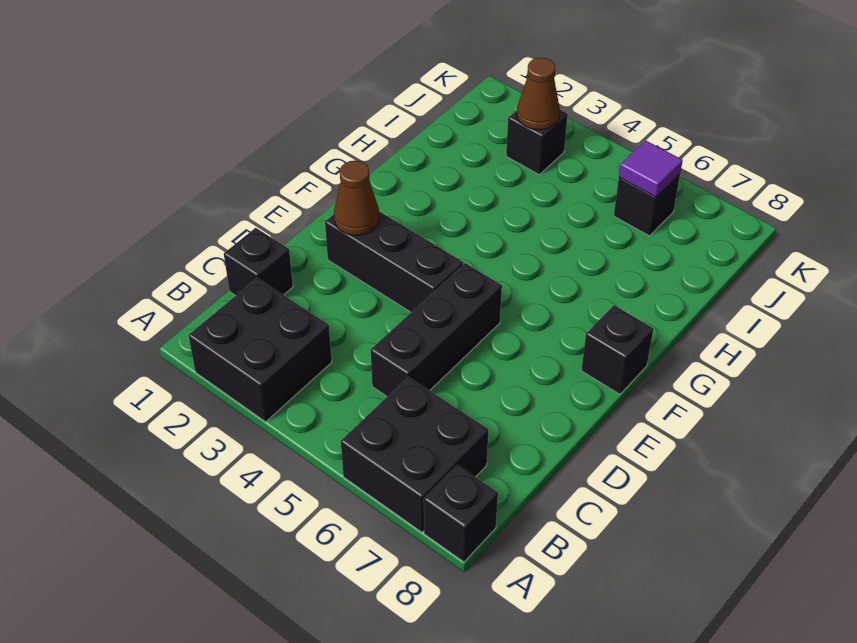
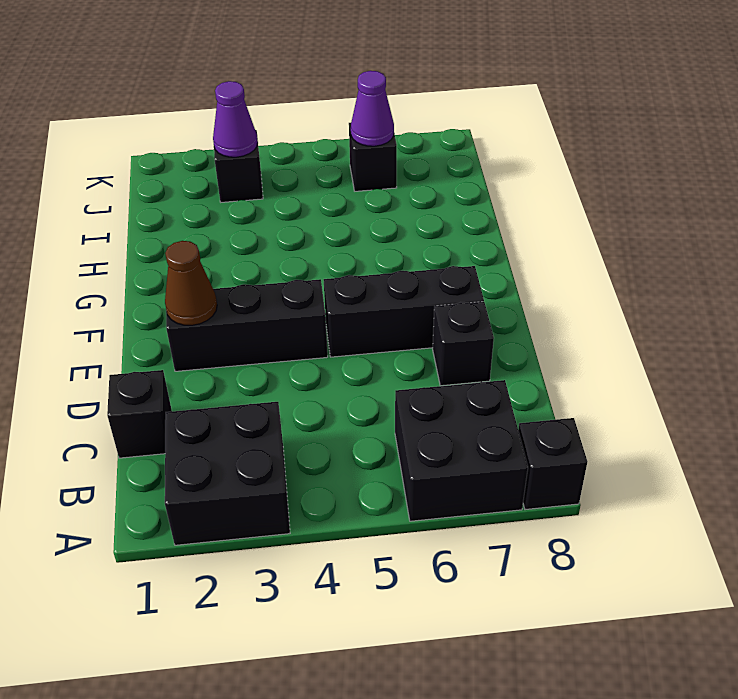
black brick C5:E5 level 1 -> black brick E5:E7 level 1
black brick F8 level 1 -> black brick D7 level 1
brown cone J3 level 2 -> purple cone J3 level 2
purple tile J6 level 2 -> purple cone J6 level 2

